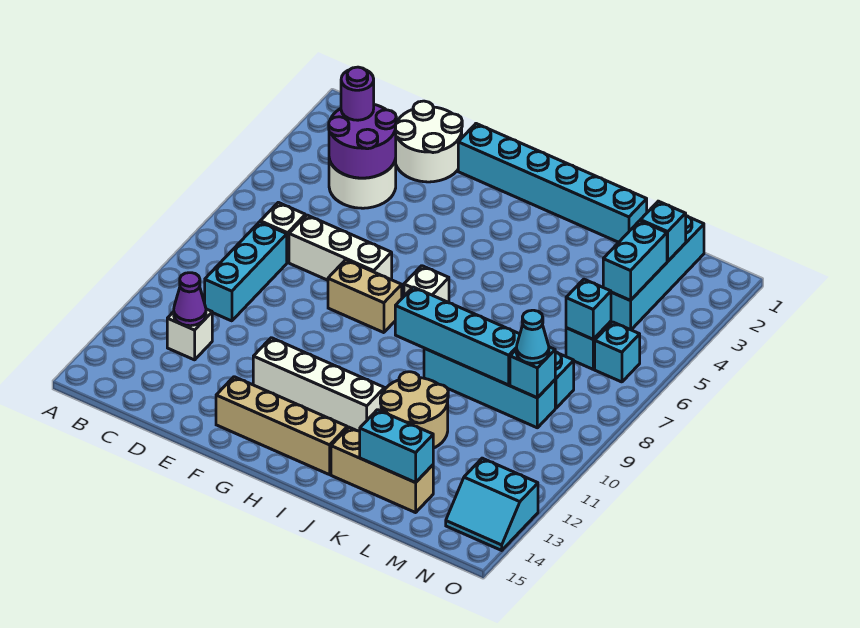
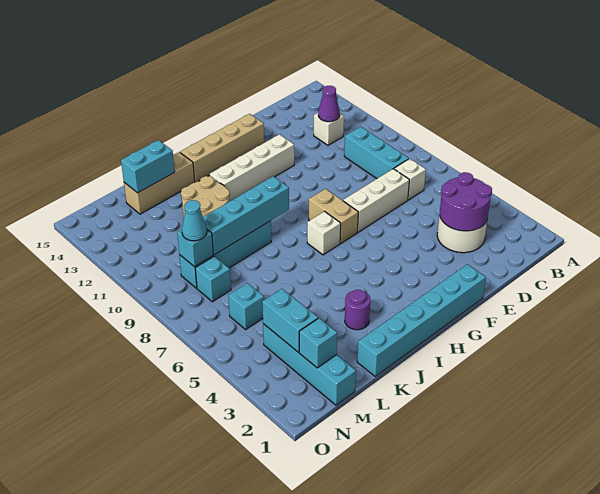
purple round brick C3 level 3 -> purple round brick J3 level 1
white round brick D1:E2 level 1 -> none
tan brick F8:G8 level 1 -> tan brick G7:G8 level 1
cyan brick M6 level 2 -> none
cyan brick N6 level 1 -> none
cyan slope N13:O14 level 1 top 13 -> none

